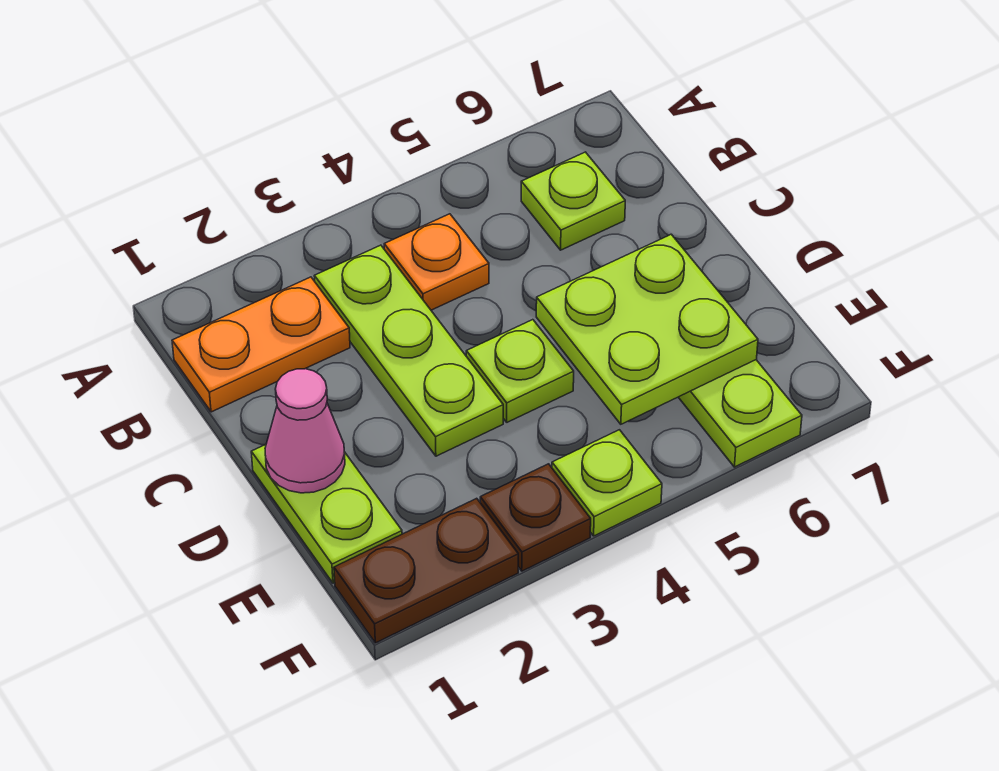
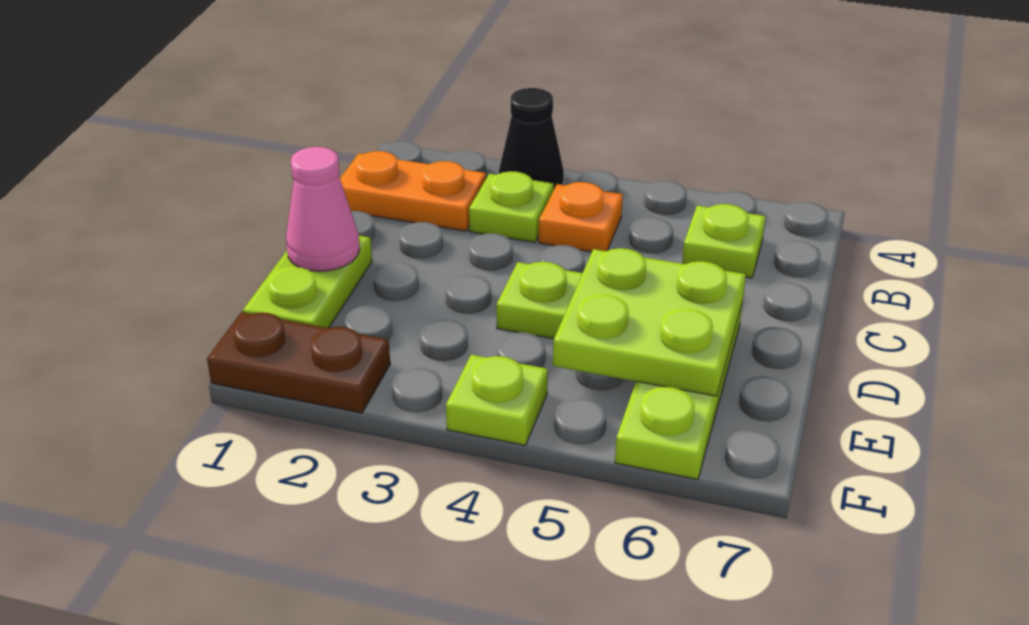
none -> black cone A3 level 1
lime plate B3:D3 level 1 -> lime plate B3 level 1
brown plate F3 level 1 -> none

